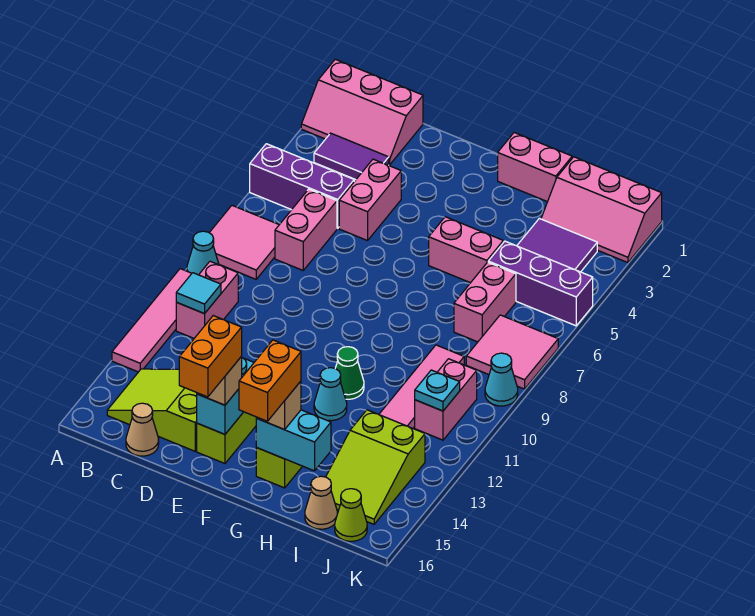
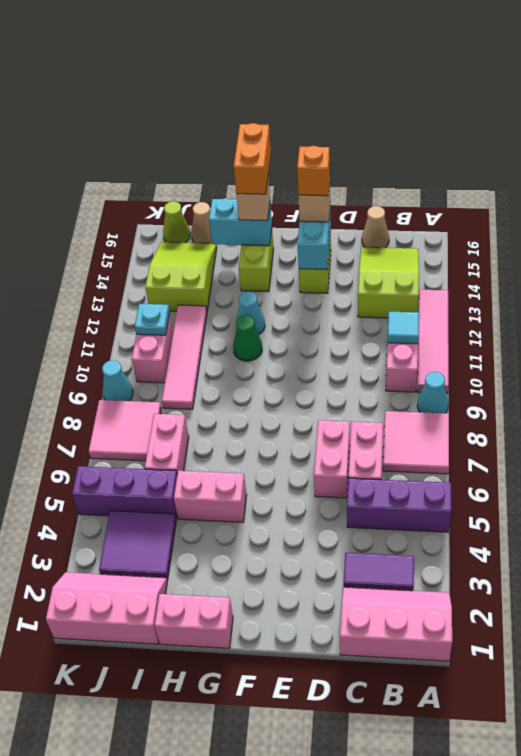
lime slope B14:D15 level 1 top D -> lime slope B13:C15 level 1 top 13
pink brick D4:D5 level 1 -> pink brick D6:D7 level 1
orange brick E15:E16 level 4 -> orange brick E15 level 4

